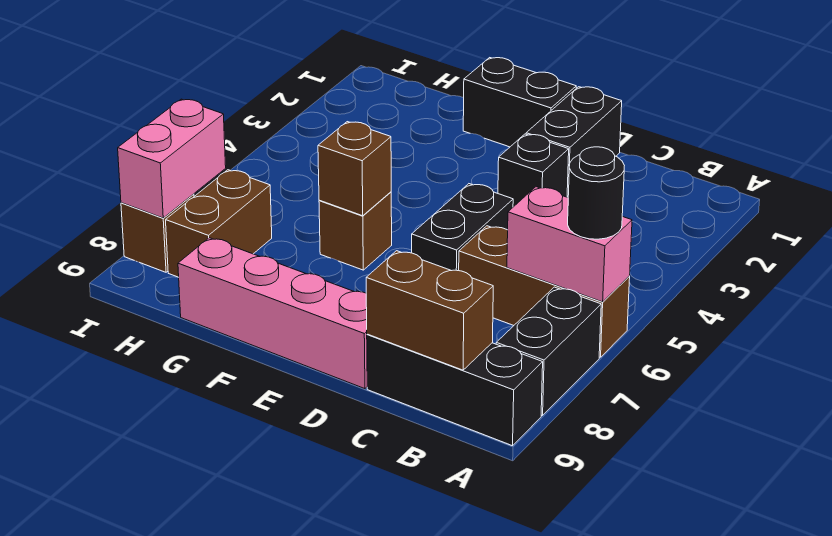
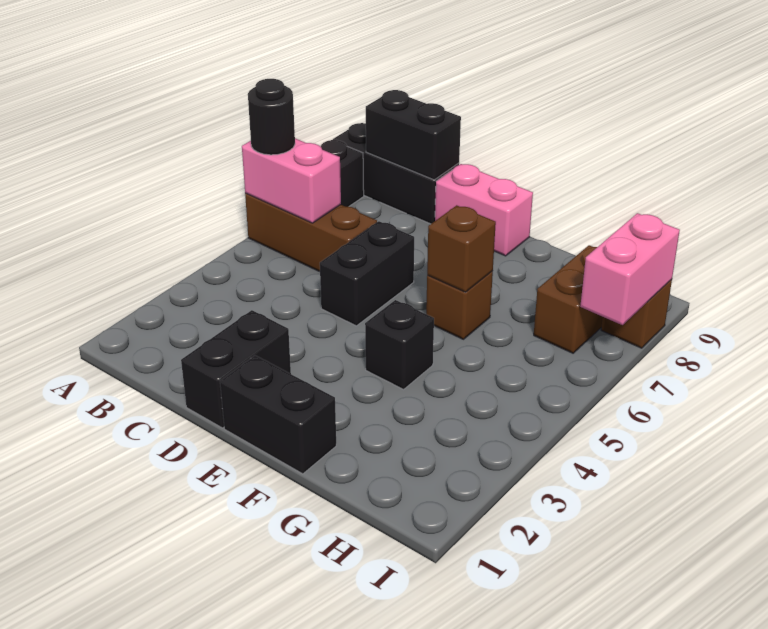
brown brick B9:C9 level 2 -> black brick B9:C9 level 2
black brick D3 level 1 -> black brick F4 level 1
pink brick D9:G9 level 1 -> pink brick D9:E9 level 1

